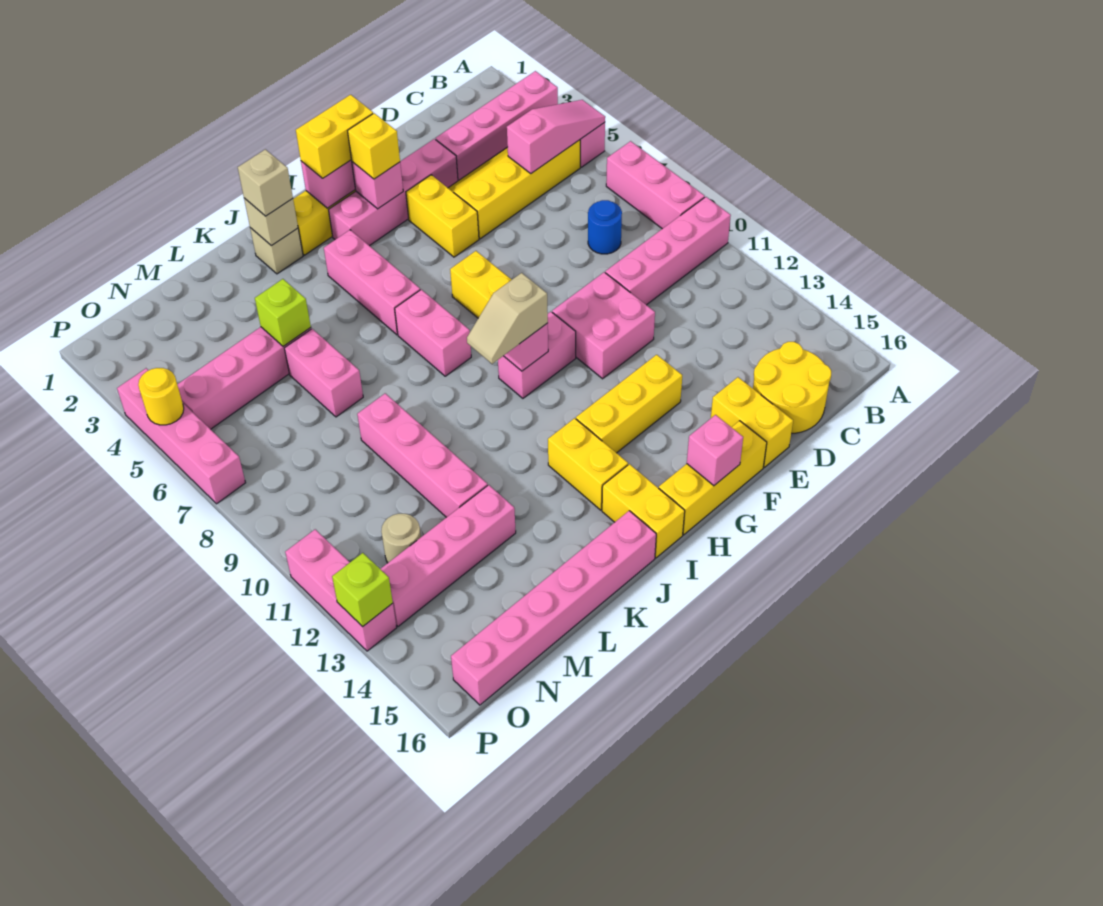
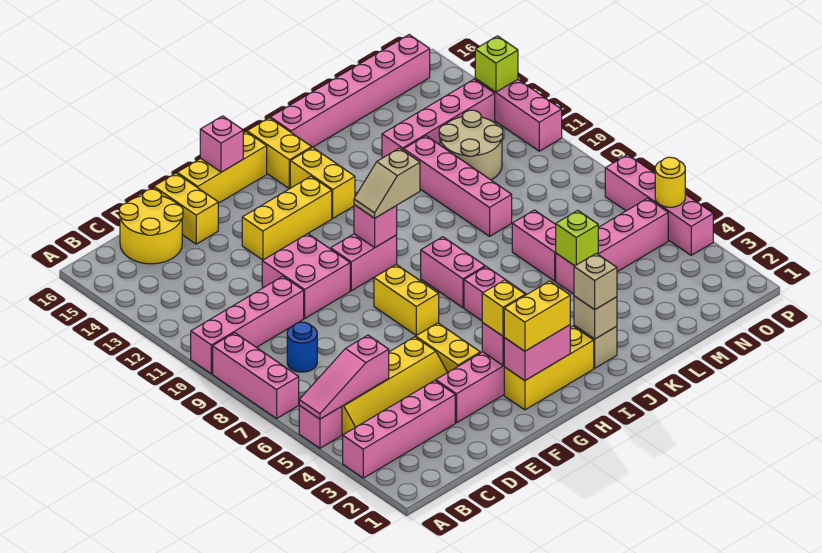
tan slope H10:I10 level 3 top H -> tan slope H10:I10 level 3 top I
tan round brick N12 level 1 -> tan round brick M11:N12 level 1

